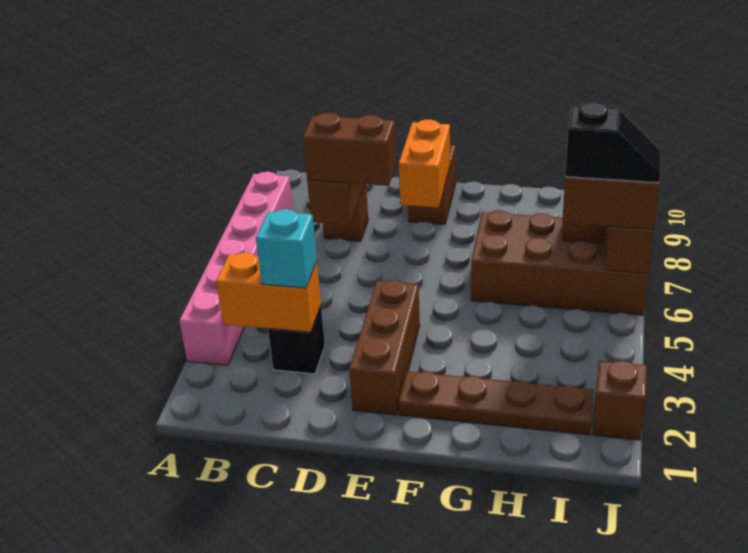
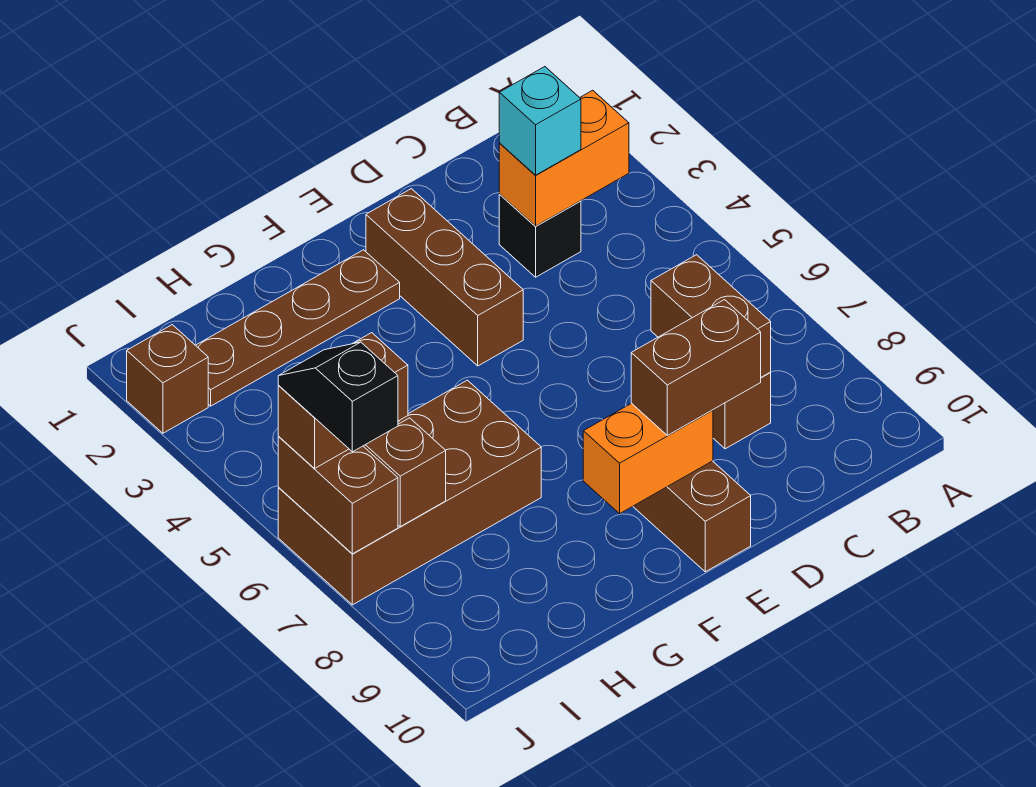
pink brick A3:A8 level 1 -> none
brown brick C7:D7 level 3 -> brown brick D9:E9 level 3
orange brick E8:E9 level 2 -> orange brick E9:F9 level 2
black slope I6:J6 level 4 top I -> black slope J6:J7 level 4 top 7

